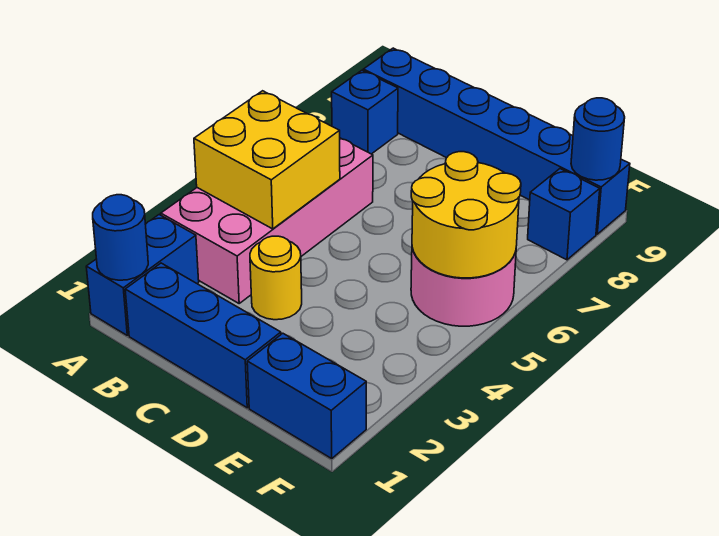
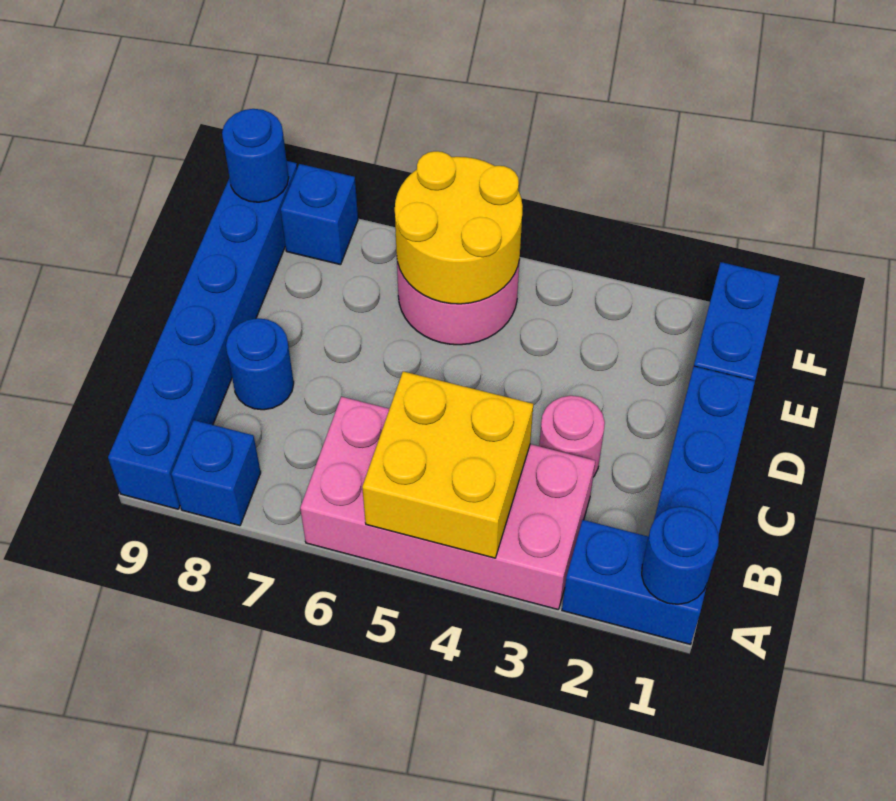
yellow round brick C3 level 1 -> pink round brick C3 level 1
none -> blue round brick C8 level 1

